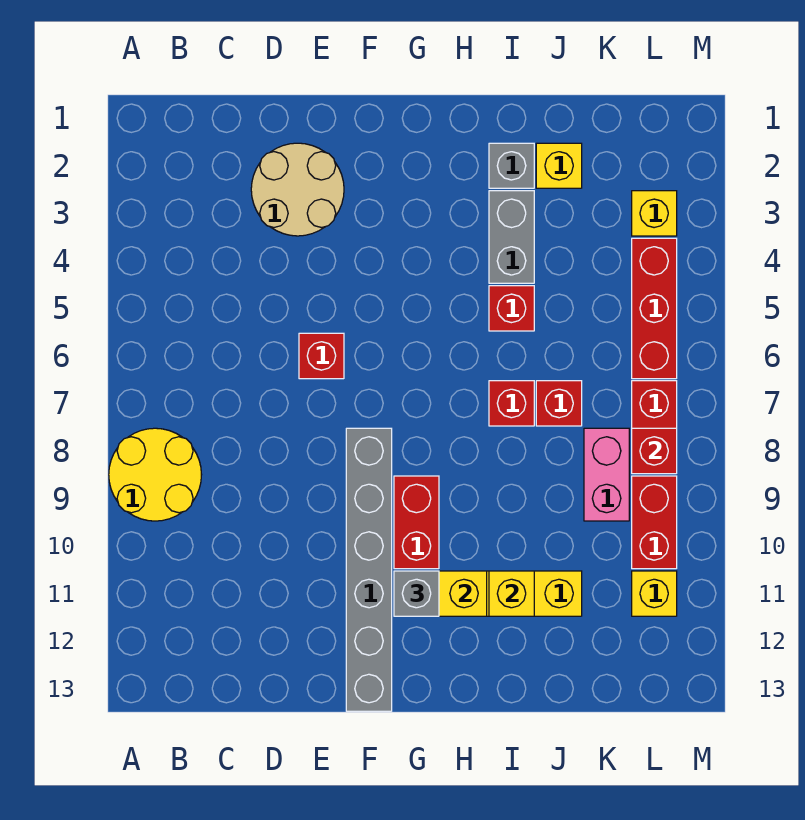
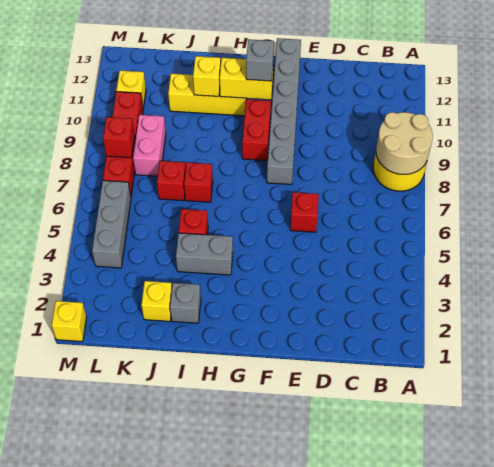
tan round brick D2:E3 level 1 -> tan round brick A8:B9 level 2
grey brick I3:I4 level 1 -> grey brick H4:I4 level 1
yellow brick L3 level 1 -> yellow brick M1 level 1
red brick L4:L6 level 1 -> grey brick L4:L6 level 1

